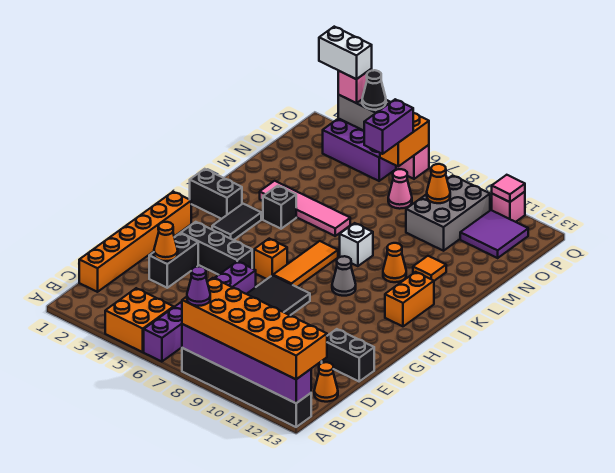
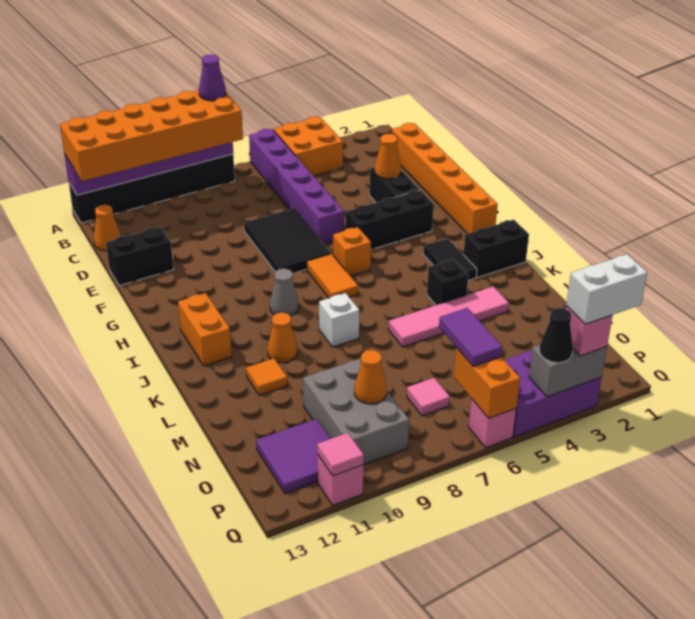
orange tile H7:J7 level 1 -> orange tile H7:I7 level 1
purple brick O6:P6 level 3 -> purple tile O6:P6 level 3
pink cone O7 level 1 -> pink tile O7 level 1

